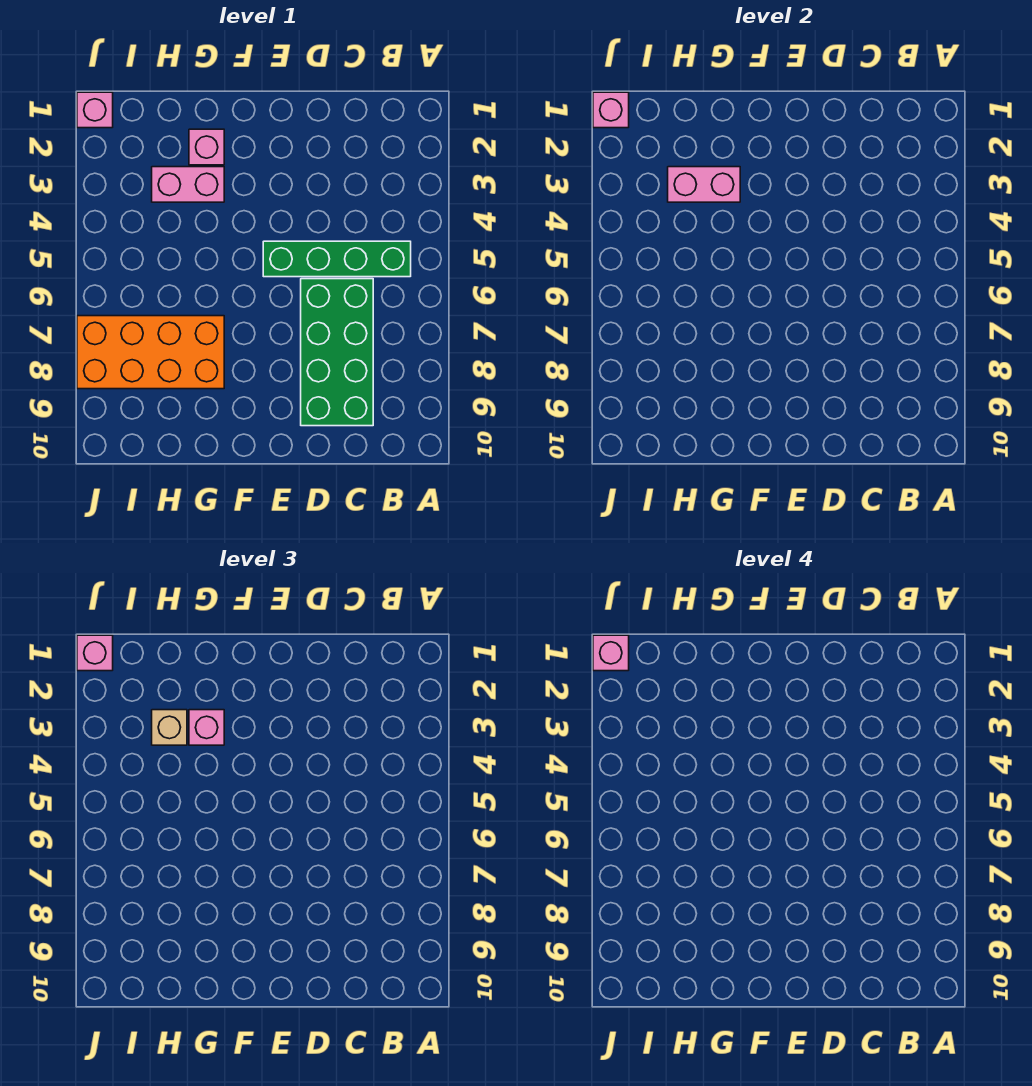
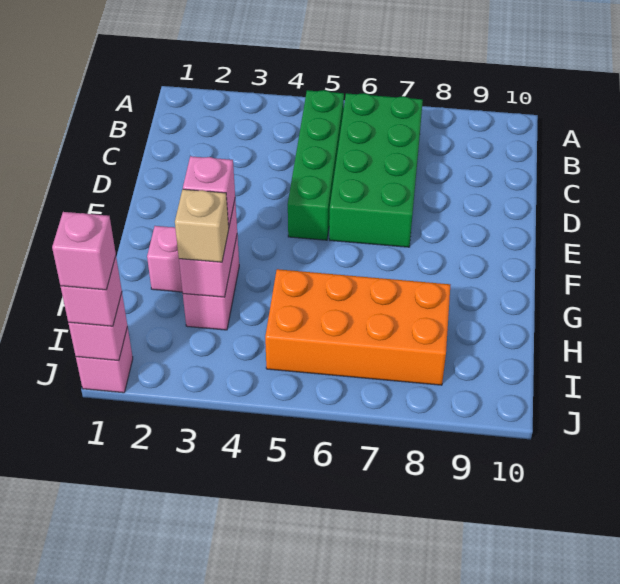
green brick C6:D9 level 1 -> green brick B6:E7 level 1
orange brick G7:J8 level 1 -> orange brick H5:I8 level 1

